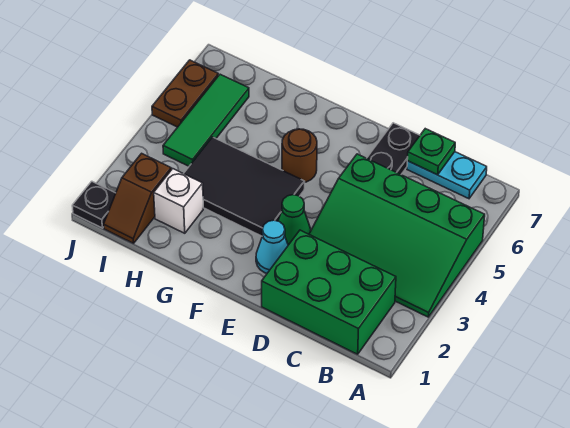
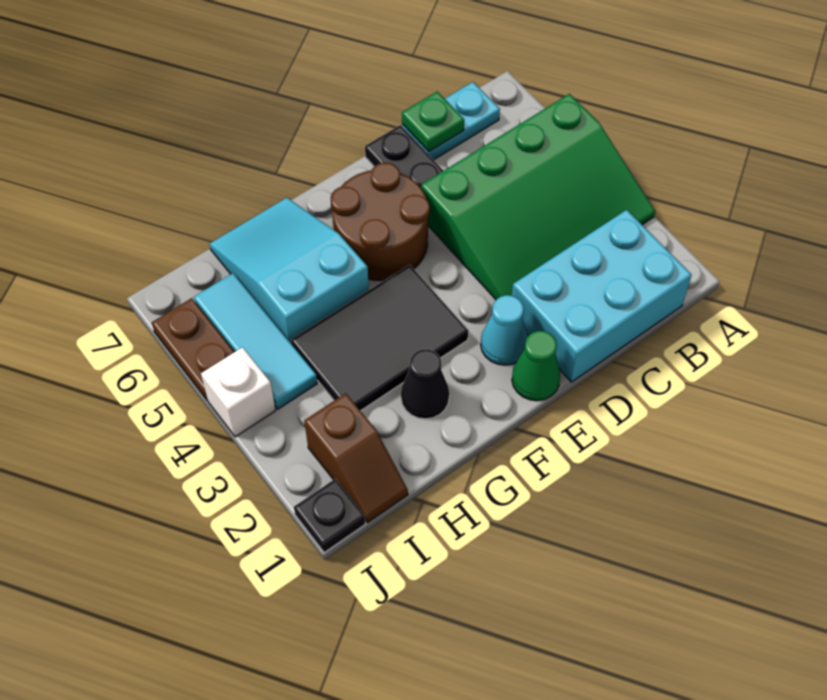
green brick B1:D2 level 1 -> cyan brick B1:D2 level 1
green cone E3 level 1 -> green cone E1 level 1
brown round brick F5 level 1 -> brown round brick E5:F6 level 1
none -> black cone G2 level 1
none -> cyan slope G5:H7 level 1 top 5
white brick H2 level 1 -> white brick J4 level 1
green tile I4:I6 level 1 -> cyan tile I4:I6 level 1

